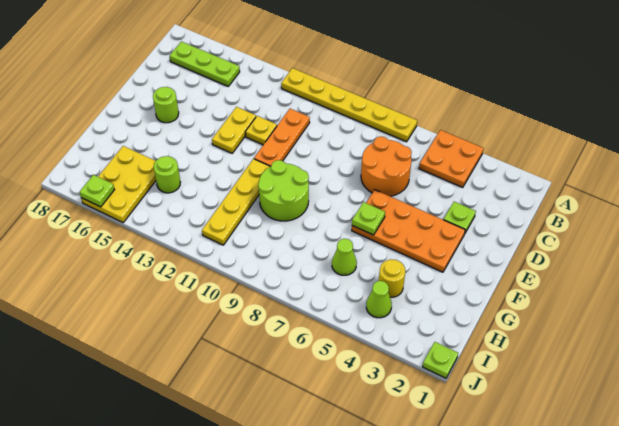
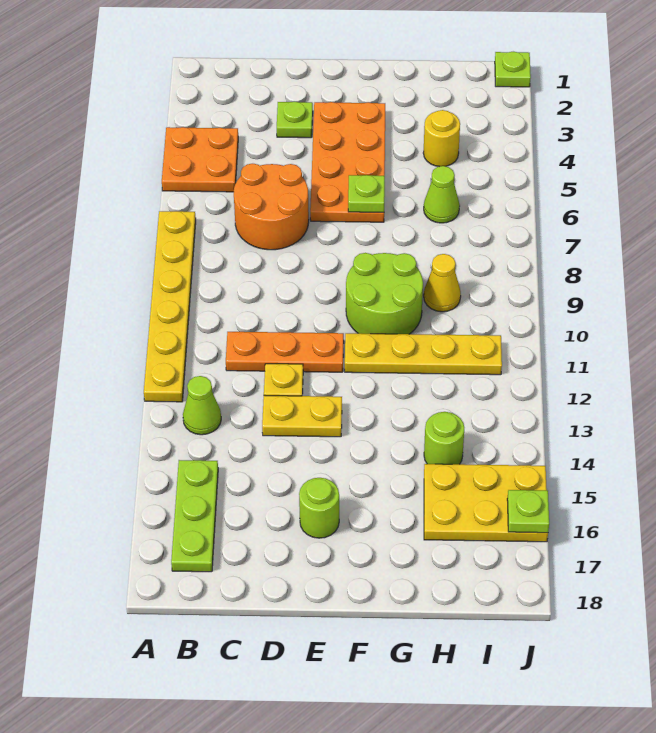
none -> yellow cone H9 level 1
lime cone I4 level 1 -> lime cone B13 level 1

